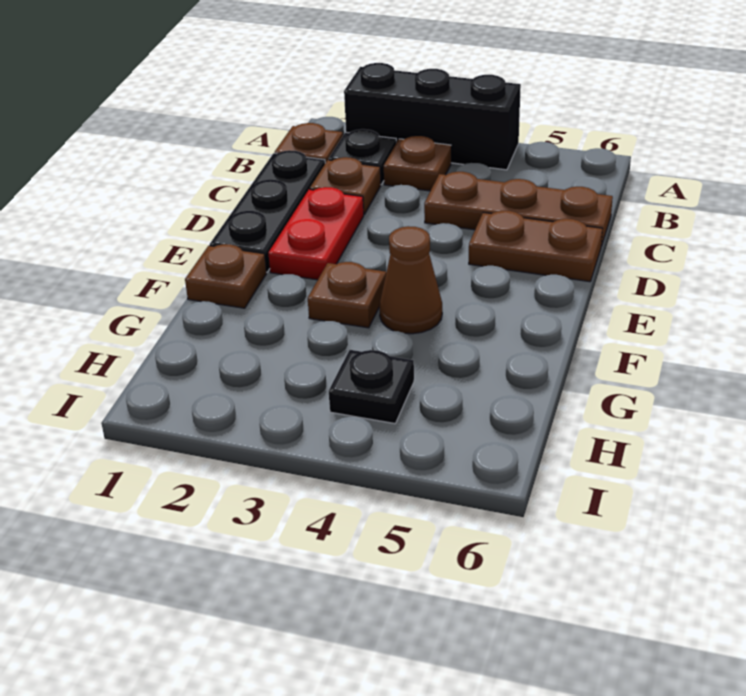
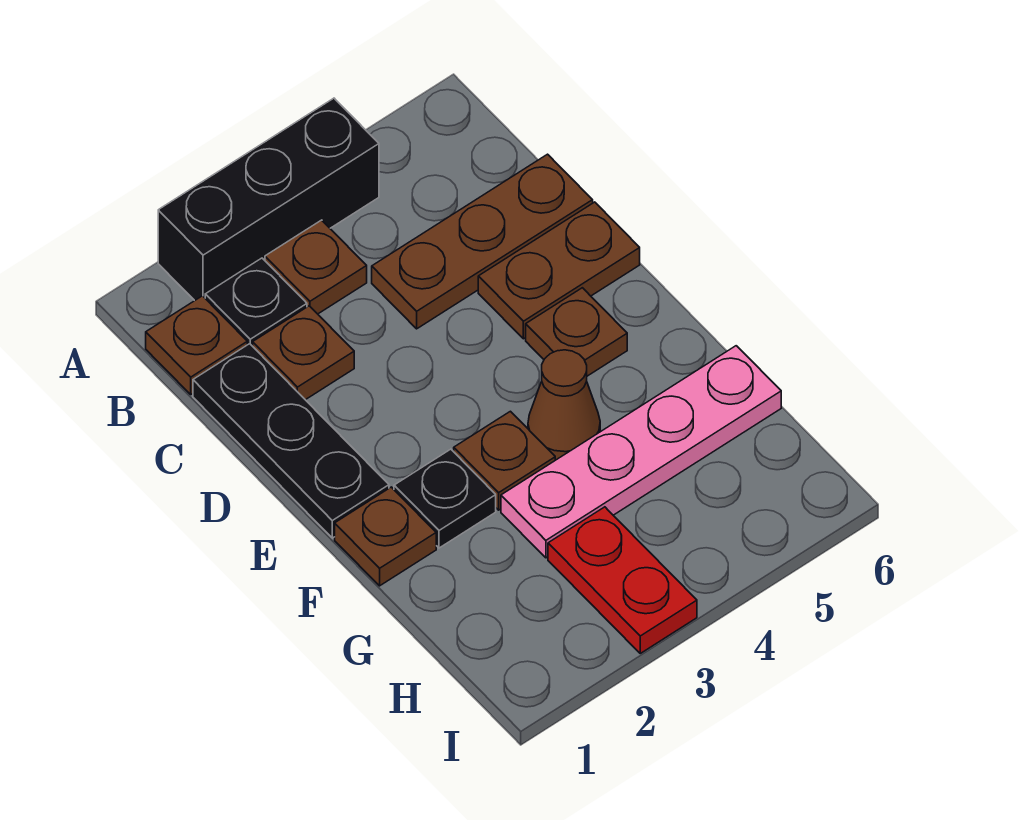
red plate D2:E2 level 1 -> red plate H3:I3 level 1
none -> brown plate E5 level 1
none -> pink plate G3:G6 level 1
black plate H4 level 1 -> black plate F2 level 1

